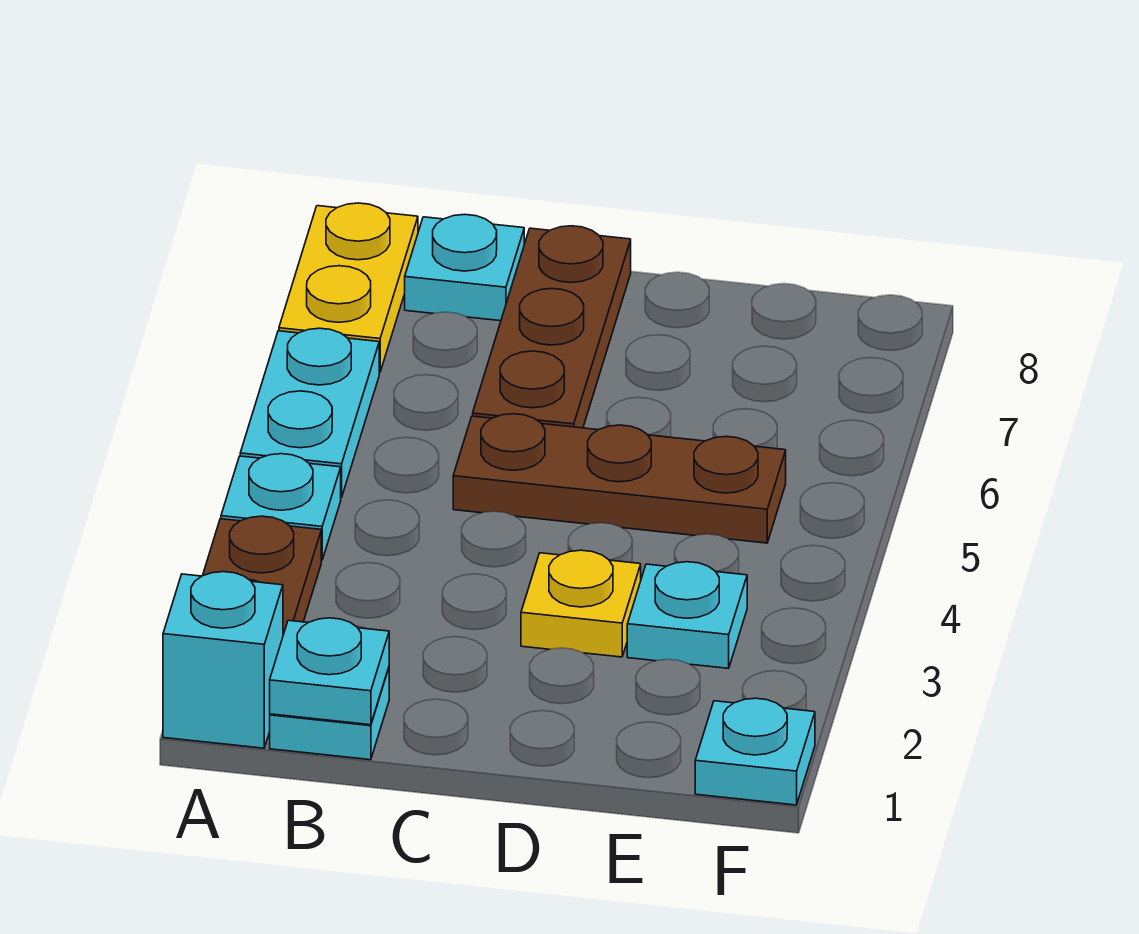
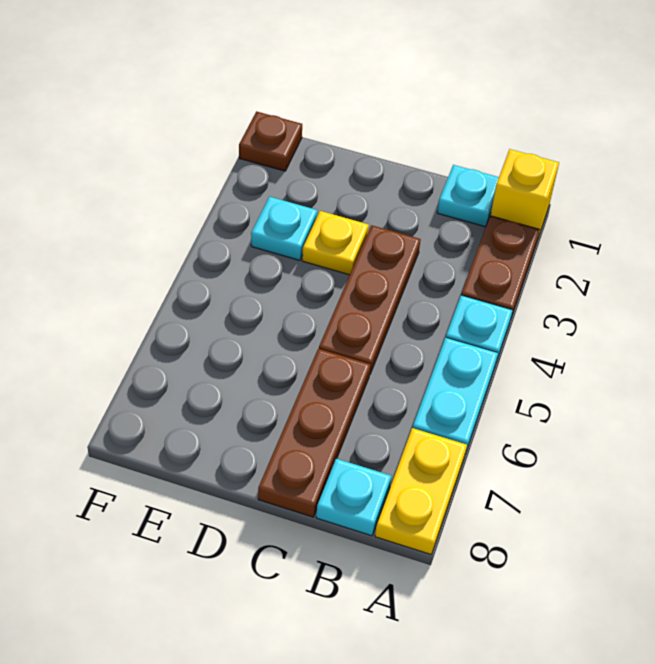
cyan brick A1 level 1 -> yellow brick A1 level 1
cyan plate B1 level 2 -> none
brown plate C5:E5 level 1 -> brown plate C3:C5 level 1
cyan plate F1 level 1 -> brown plate F1 level 1

